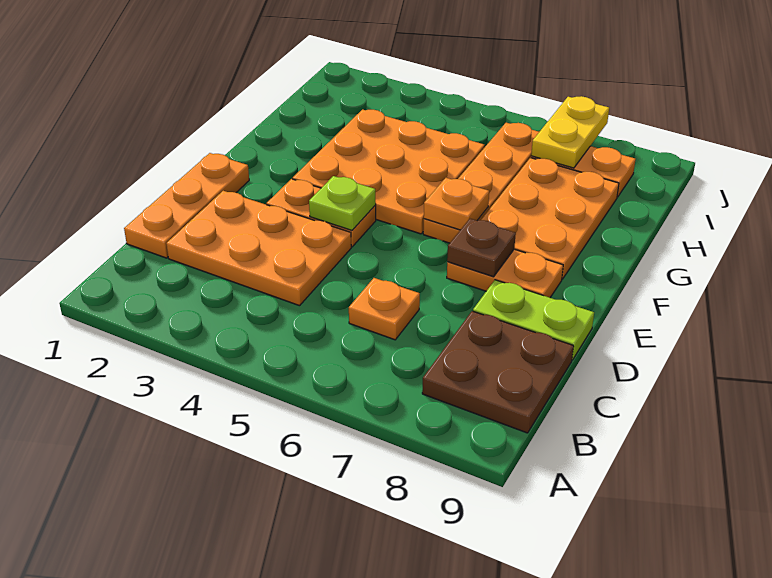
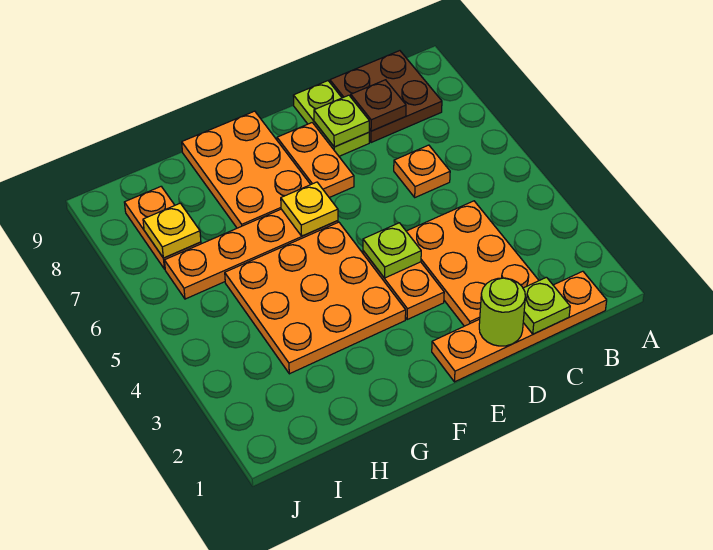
orange plate C1:E1 level 1 -> orange plate B1:E1 level 1
none -> lime plate C1 level 2
none -> lime round brick D1 level 2
none -> lime plate D8 level 2
brown plate E7 level 2 -> brown plate C8 level 2
orange plate F6 level 2 -> yellow plate F6 level 2
orange plate F7:H8 level 1 -> orange plate F7:G9 level 1
yellow plate I7:J7 level 2 -> yellow plate I7 level 2

